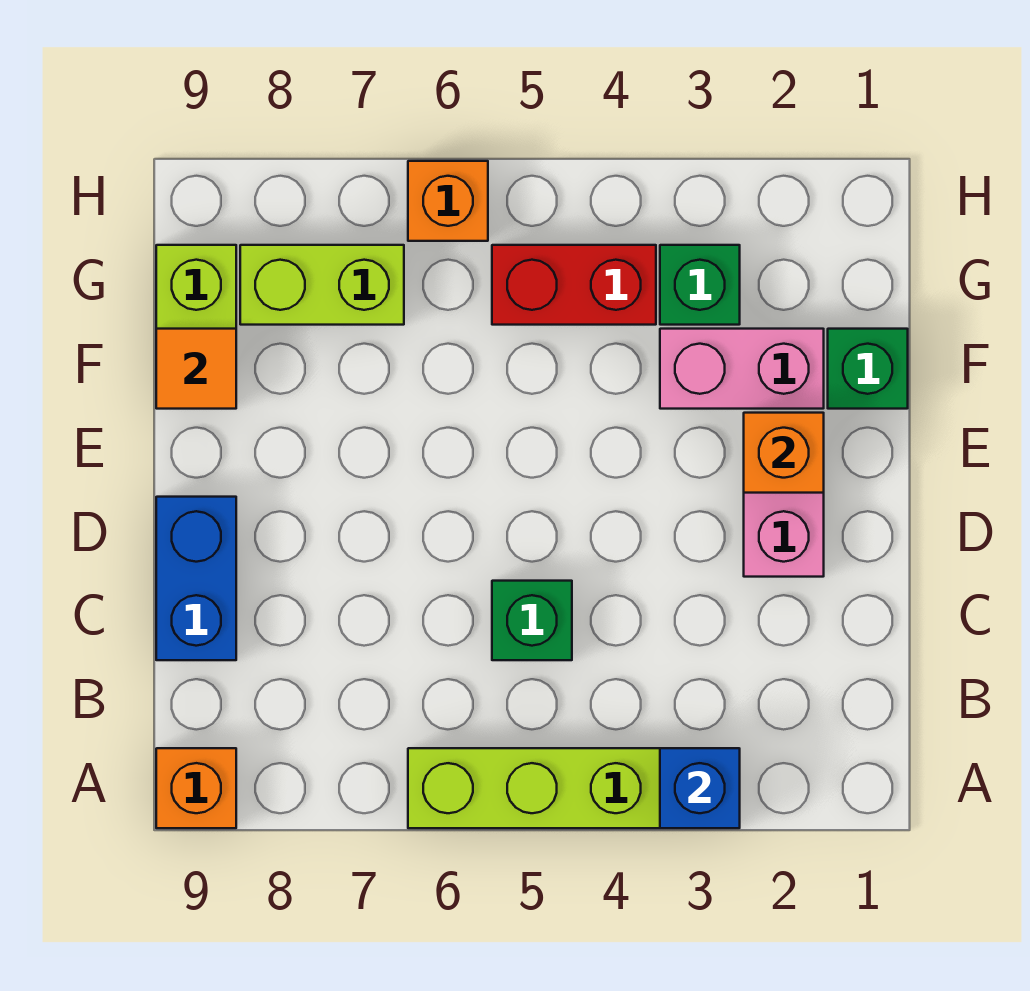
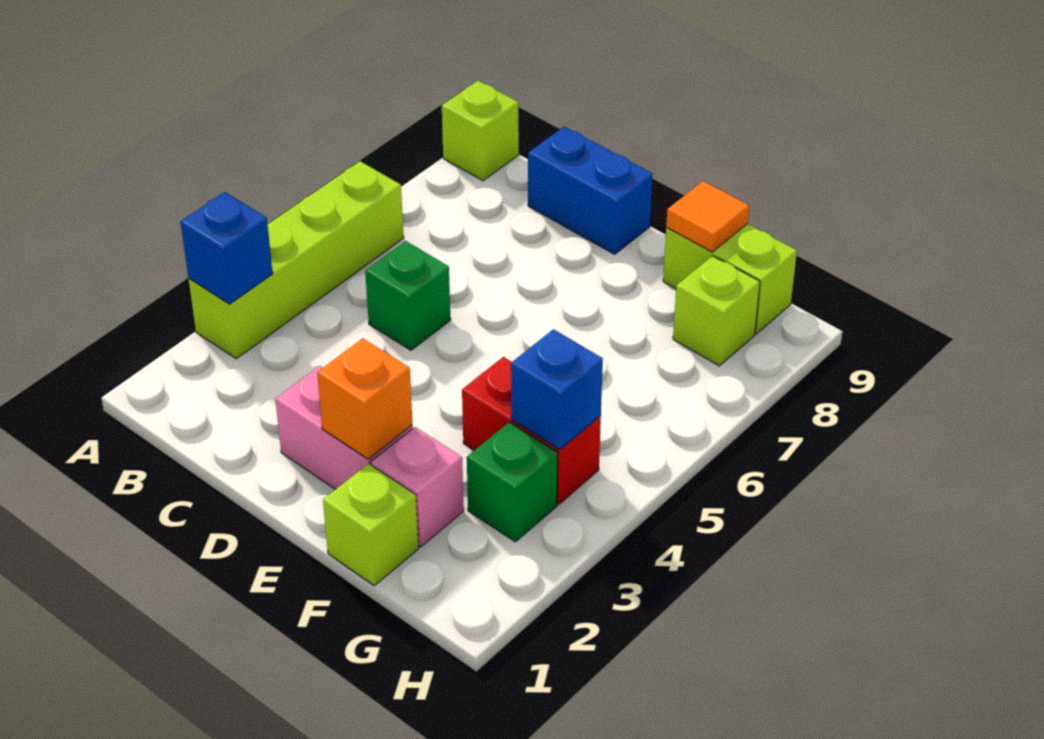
orange brick A9 level 1 -> lime brick A9 level 1
green brick F1 level 1 -> lime brick F1 level 1
pink brick F2:F3 level 1 -> pink brick F2 level 1
red brick G4:G5 level 1 -> red brick F4:G4 level 1
none -> blue brick G4 level 2
lime brick G7:G8 level 1 -> lime brick G8 level 1
orange brick H6 level 1 -> none

